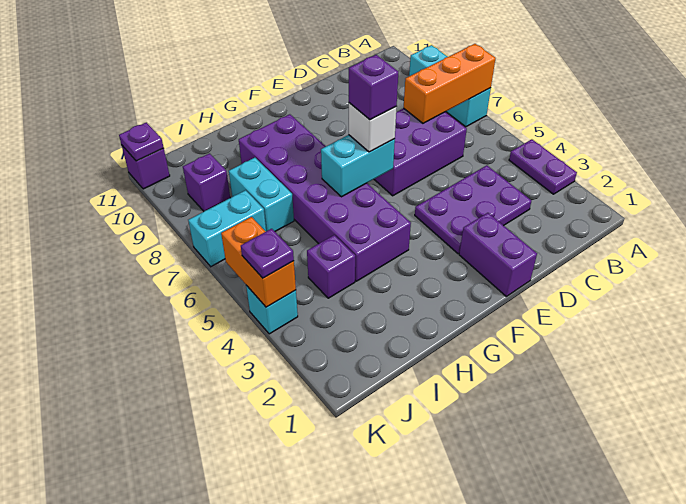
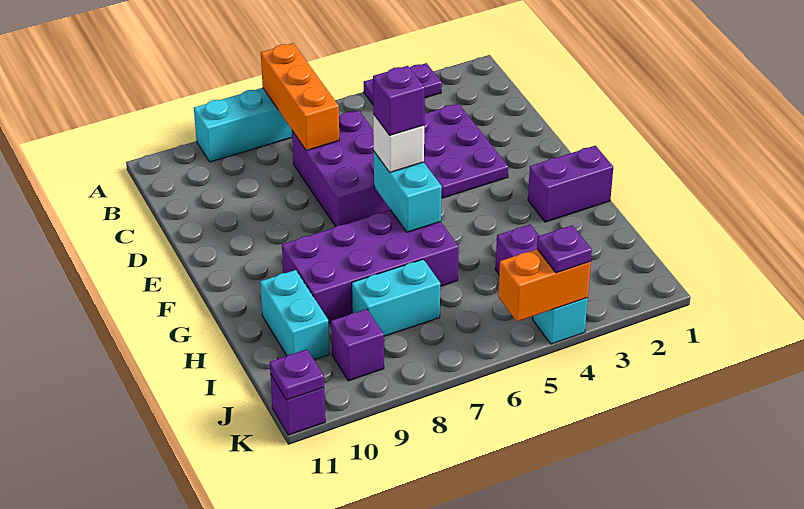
purple brick E1:E2 level 1 -> purple brick G1:G2 level 1
purple brick G4:H9 level 1 -> purple brick G6:H9 level 1
cyan brick J7:K7 level 1 -> cyan brick H10:I10 level 1

